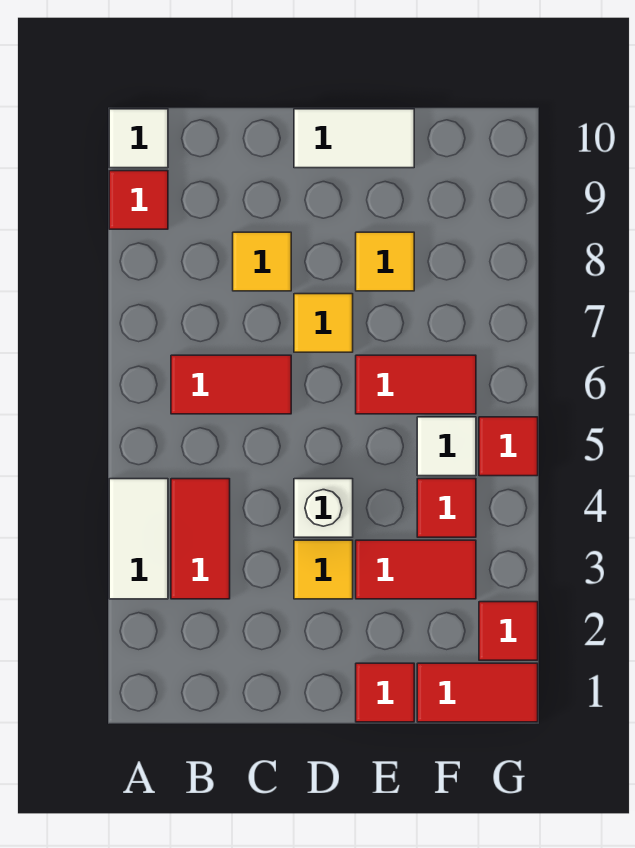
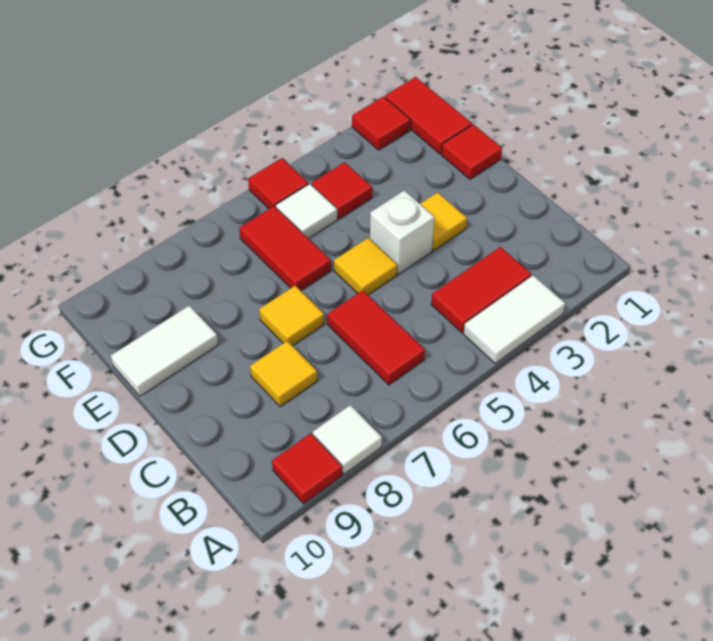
white tile A10 level 1 -> white tile A8 level 1
white tile D10:E10 level 1 -> white tile E9:E10 level 1
red tile E3:F3 level 1 -> none
yellow tile E8 level 1 -> yellow tile D5 level 1

